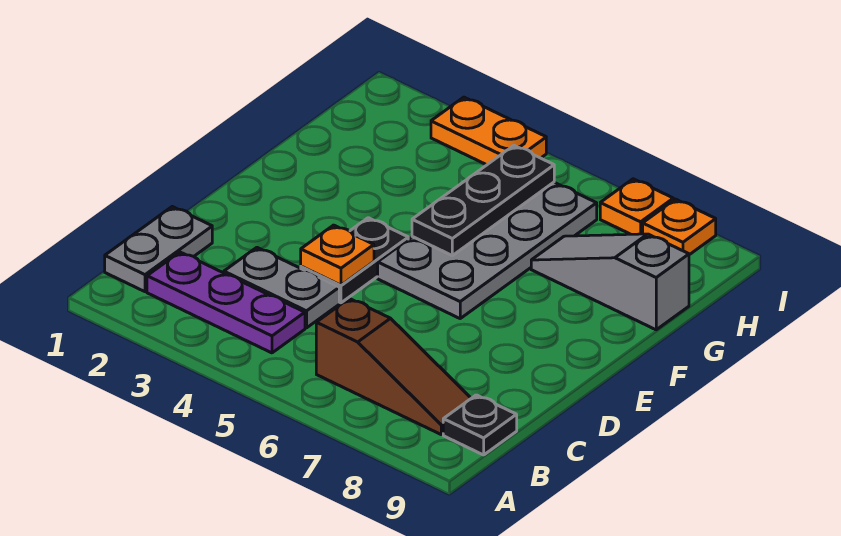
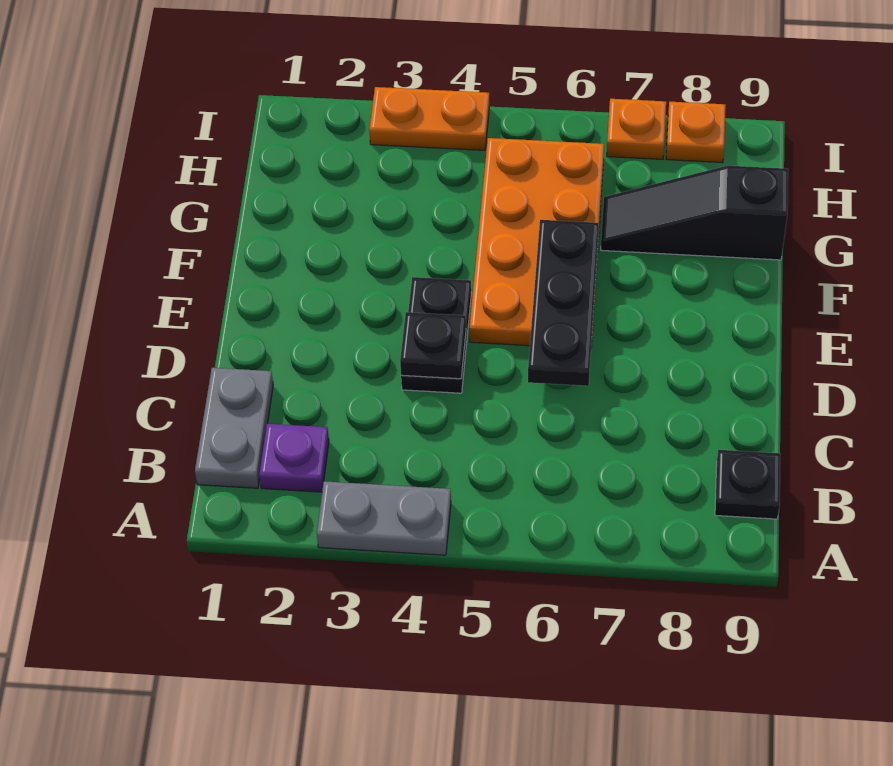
purple plate B2:B4 level 1 -> purple plate B2 level 1
brown slope B6:B8 level 1 top 6 -> none
grey plate C3:C4 level 1 -> grey plate A3:A4 level 1
orange plate D4 level 2 -> black plate D4 level 2
grey plate E5:H6 level 1 -> orange plate E5:H6 level 1
black plate F5:H5 level 2 -> black plate D6:F6 level 2
grey slope G7:G9 level 1 top 9 -> black slope G7:G9 level 1 top 9

